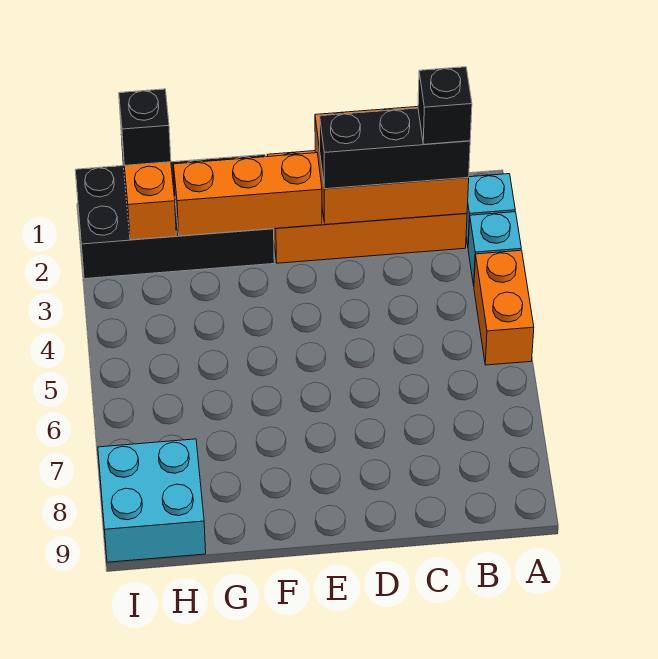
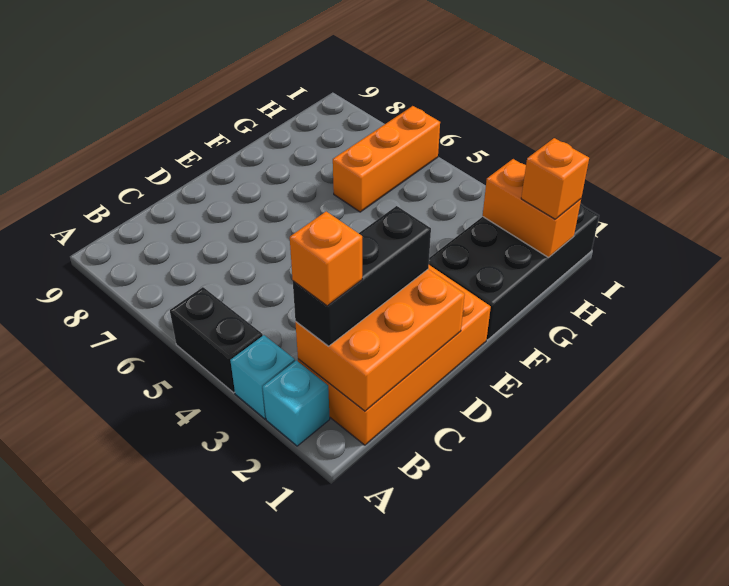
orange brick A4:A5 level 1 -> black brick A4:A5 level 1
black brick B2 level 4 -> orange brick B2 level 4
orange brick E2:G2 level 2 -> orange brick G6:I6 level 1
black brick H1 level 3 -> orange brick H1 level 3
cyan brick H8:I9 level 1 -> none

